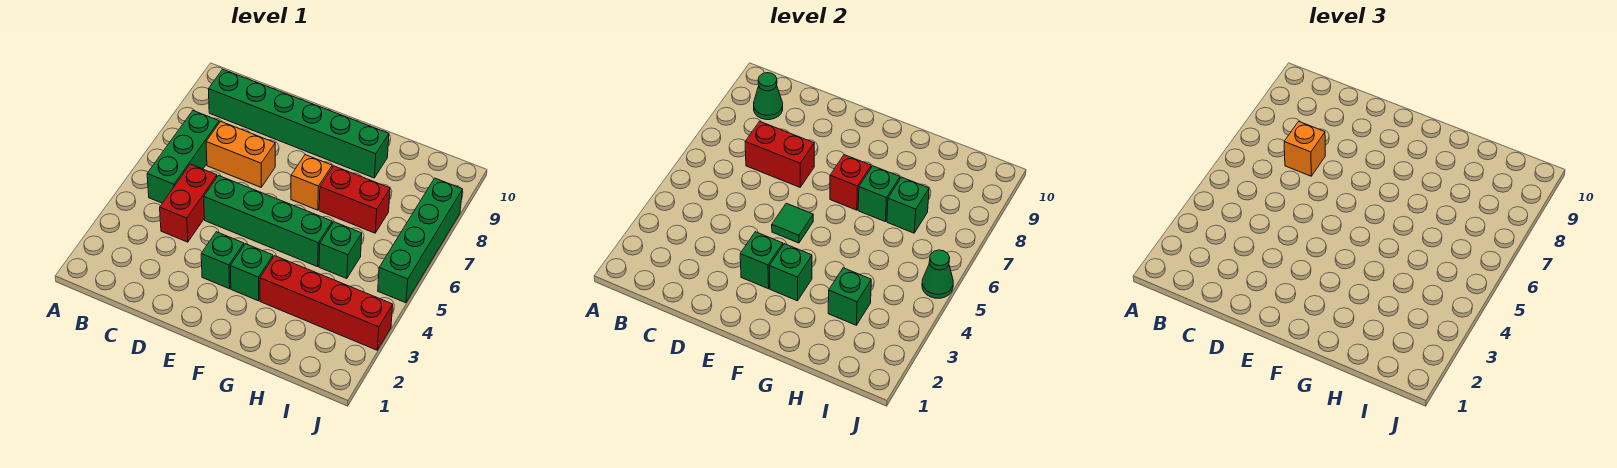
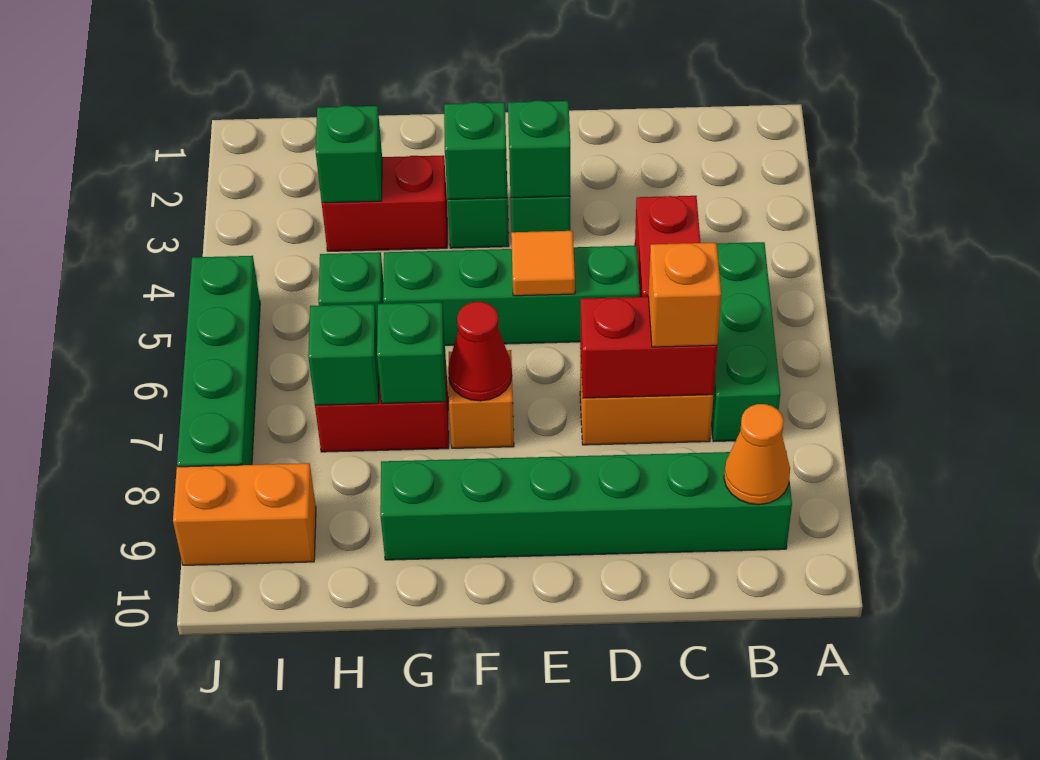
green cone B9 level 2 -> orange cone B9 level 2
green tile E5 level 2 -> orange tile E5 level 2
red brick F7 level 2 -> red cone F7 level 2
red brick G3:J3 level 1 -> red brick G3:H3 level 1
none -> orange brick I9:J9 level 1
green cone J5 level 2 -> none

